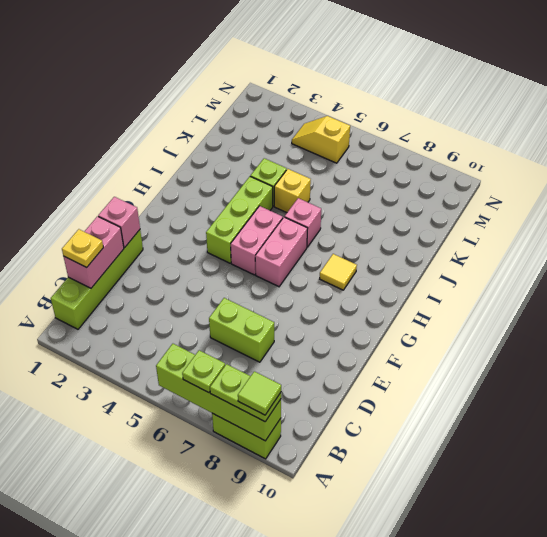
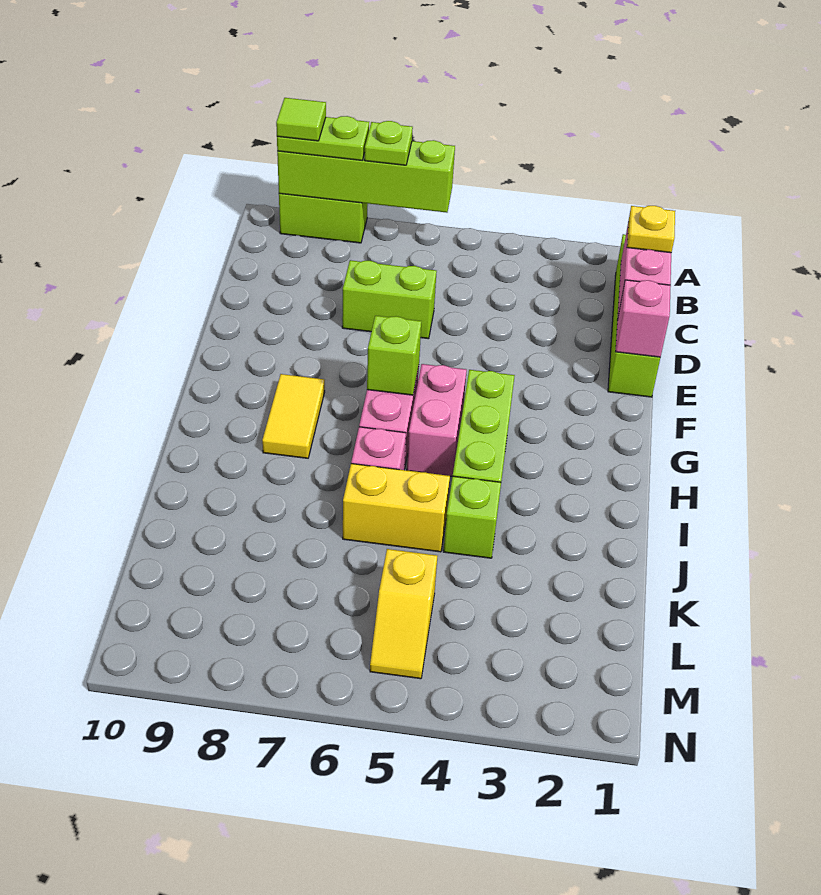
none -> lime brick G6 level 2
yellow tile H8 level 1 -> yellow tile G8:H8 level 1
yellow brick J5 level 1 -> yellow brick J5:J6 level 1
yellow slope M4:M5 level 1 top 5 -> yellow slope L5:M5 level 1 top L

